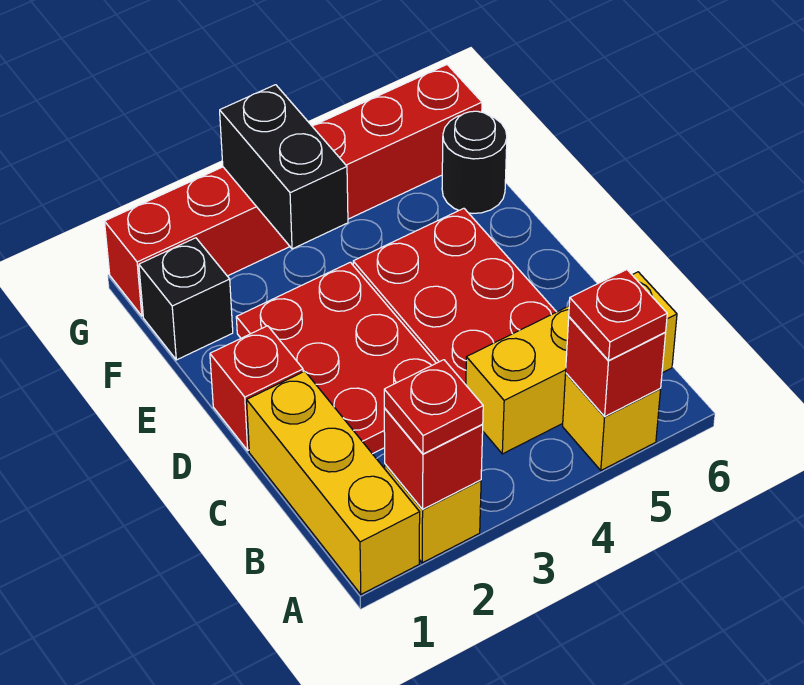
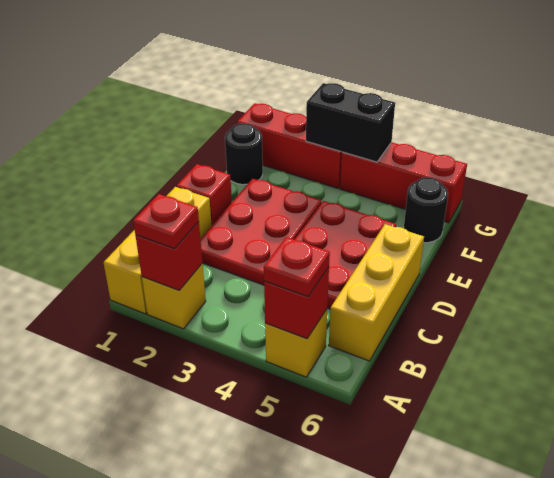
yellow brick B4:B6 level 1 -> yellow brick B6:D6 level 1
black brick F1 level 1 -> black round brick F1 level 1
black brick F3:G3 level 2 -> black brick G3:G4 level 2

